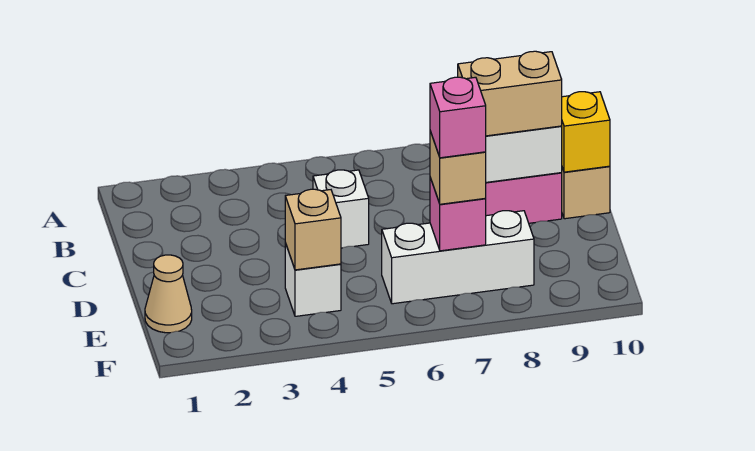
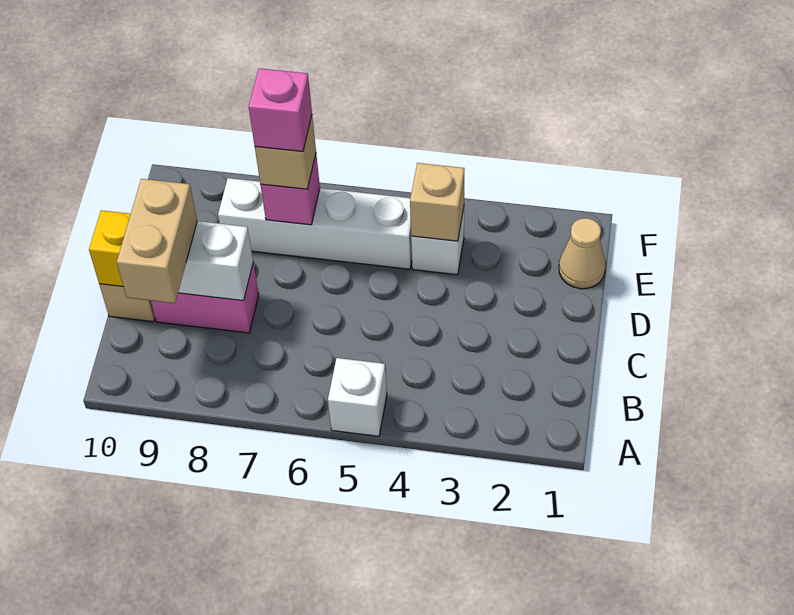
white brick C5 level 1 -> white brick A5 level 1
tan brick C8:C9 level 3 -> tan brick B9:C9 level 3
white brick E6:E8 level 1 -> white brick E5:E8 level 1

